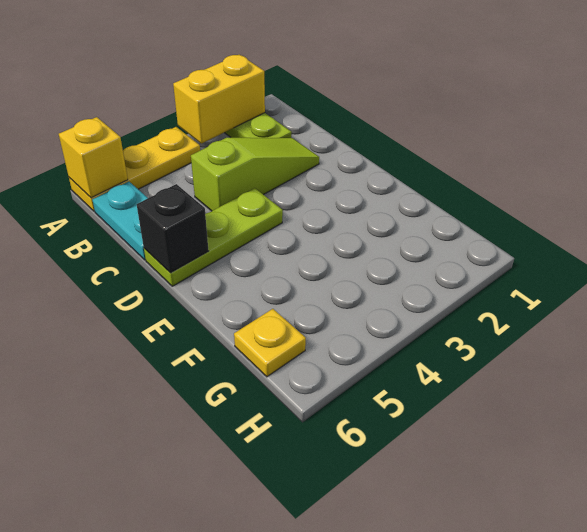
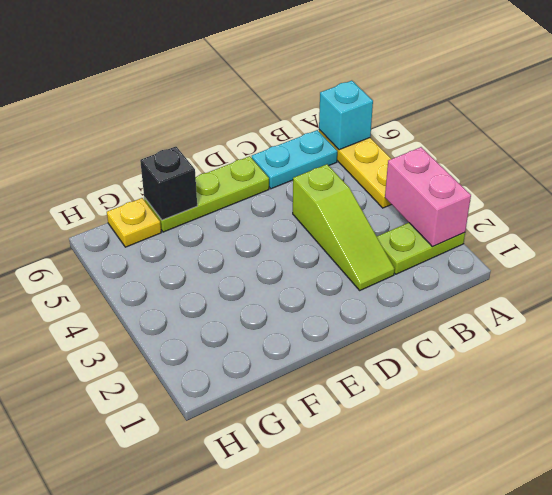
yellow brick A2:A3 level 2 -> pink brick A2:A3 level 2
yellow brick A6 level 2 -> cyan brick A6 level 2
lime plate D4:D6 level 1 -> lime plate D6:F6 level 1
black brick D6 level 2 -> black brick F6 level 2

